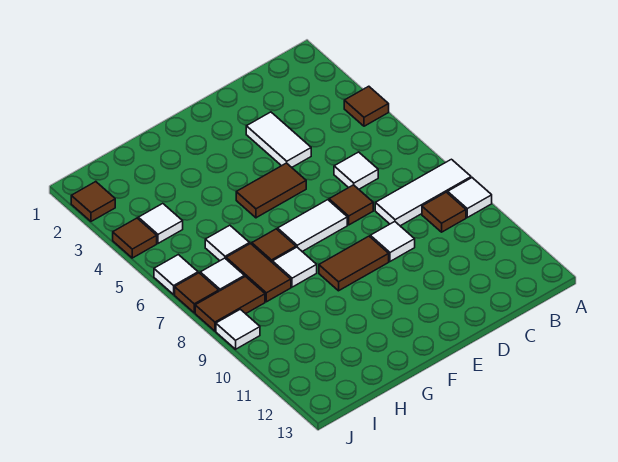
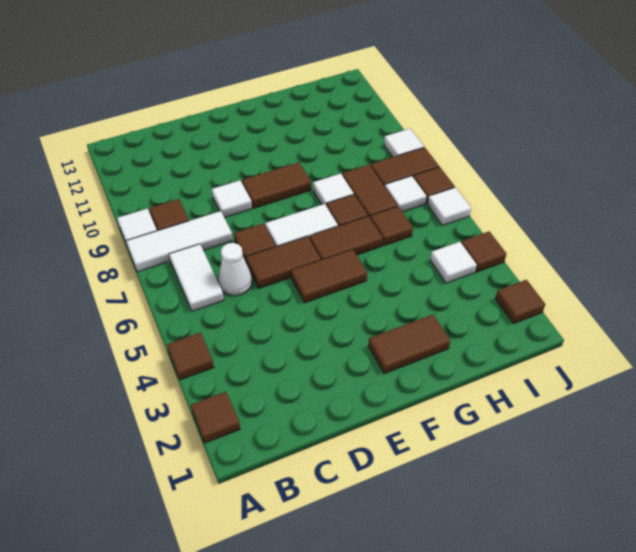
none -> brown tile A2 level 1
white tile C6 level 1 -> white cone C6 level 1
white tile D3:D4 level 1 -> white tile B6:B7 level 1
none -> brown tile D6:E6 level 1
none -> brown tile F2:G2 level 1
none -> brown tile F6:G6 level 1
white tile H6 level 1 -> brown tile H6 level 1

